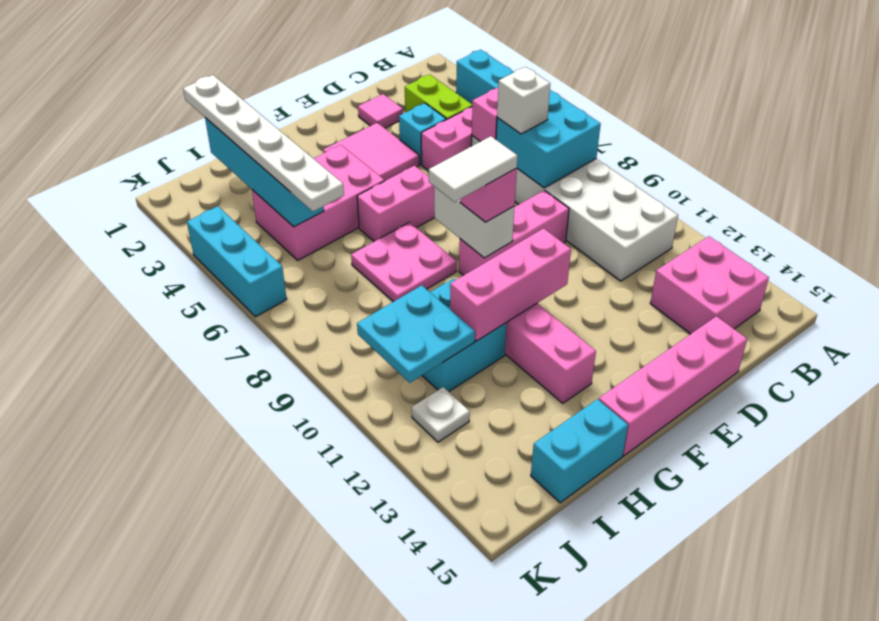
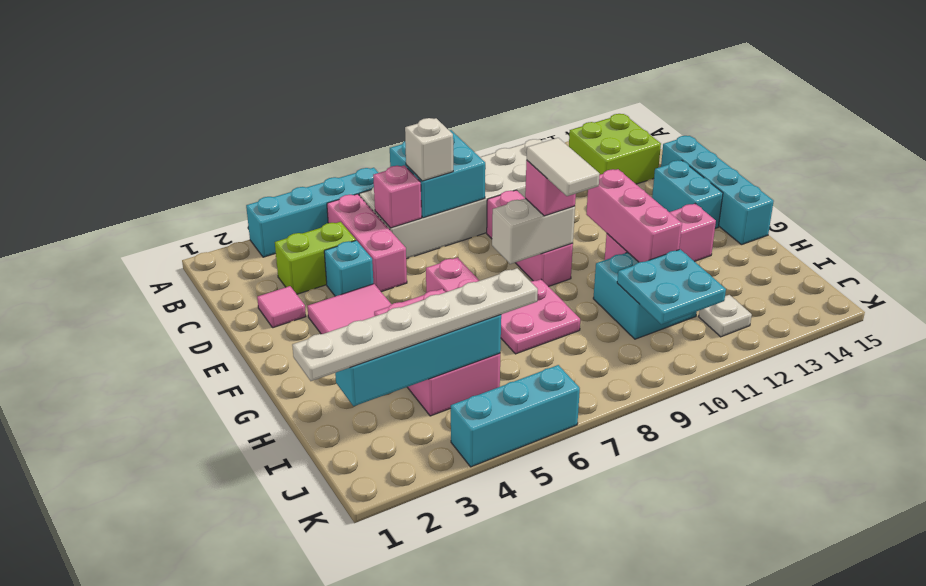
pink brick B13:C14 level 1 -> lime brick B13:C14 level 1
pink brick D15:G15 level 1 -> cyan brick D15:G15 level 1
cyan brick H15:I15 level 1 -> cyan brick E14:F14 level 1

